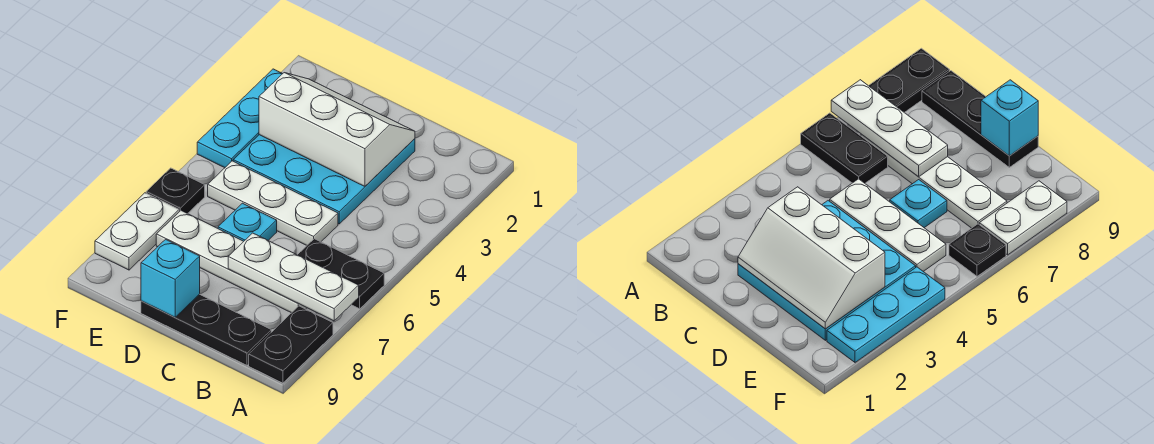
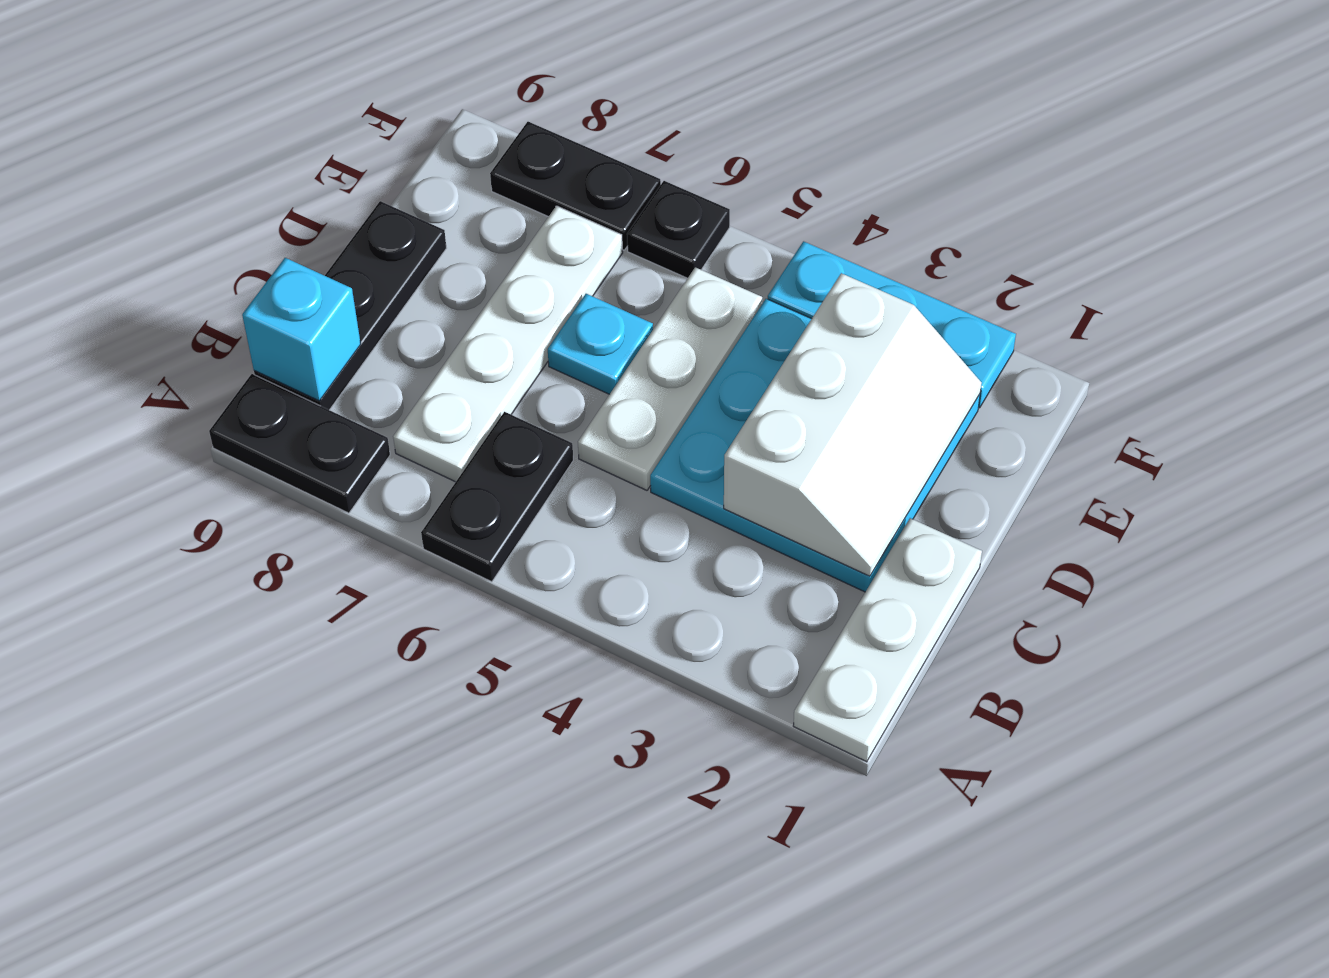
white plate A7:C7 level 2 -> white plate A1:C1 level 1
cyan brick D9 level 2 -> cyan brick B9 level 2
white plate F7:F8 level 1 -> black plate F7:F8 level 1

